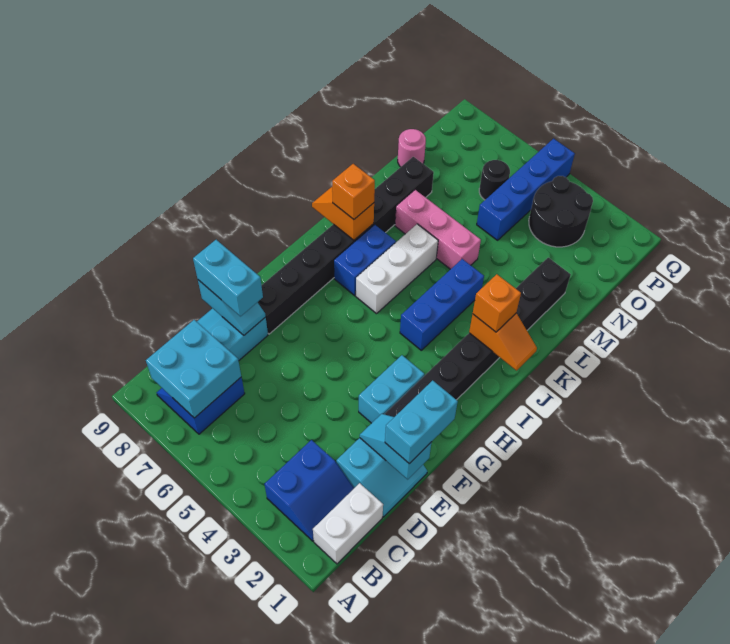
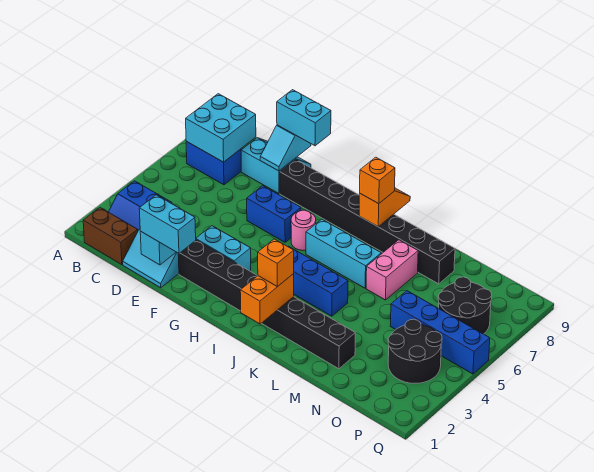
white brick B1:C1 level 1 -> brown brick B1:C1 level 1
cyan brick E8:E9 level 3 -> cyan brick E9:F9 level 3
white brick I6:K6 level 1 -> cyan brick I6:K6 level 1
blue brick I7:J7 level 1 -> blue brick F6:G6 level 1
orange slope J1:J2 level 2 top 2 -> orange brick J1:J2 level 2
pink brick L5:L7 level 1 -> pink brick L6:L7 level 1
pink round brick N9 level 1 -> pink round brick H6 level 1
black round brick O6 level 1 -> black round brick O6:P7 level 1

